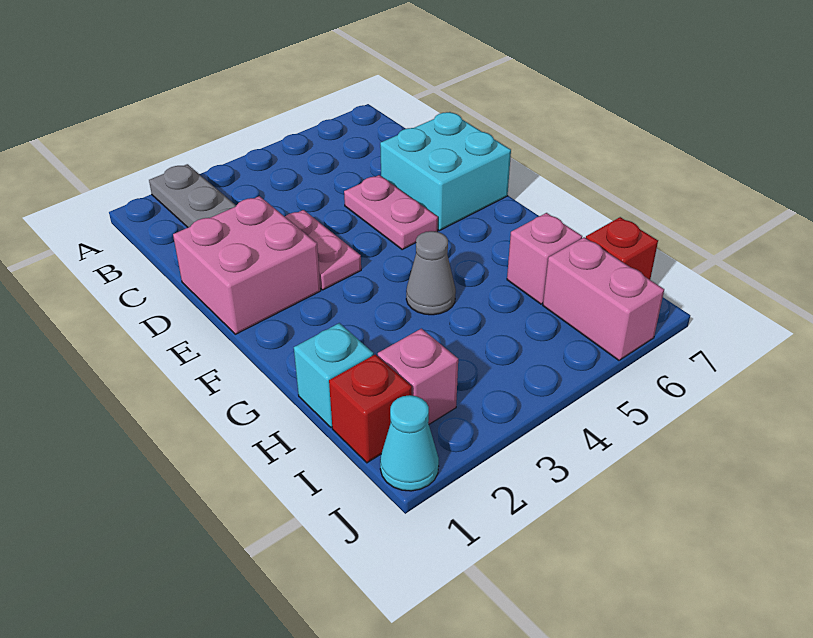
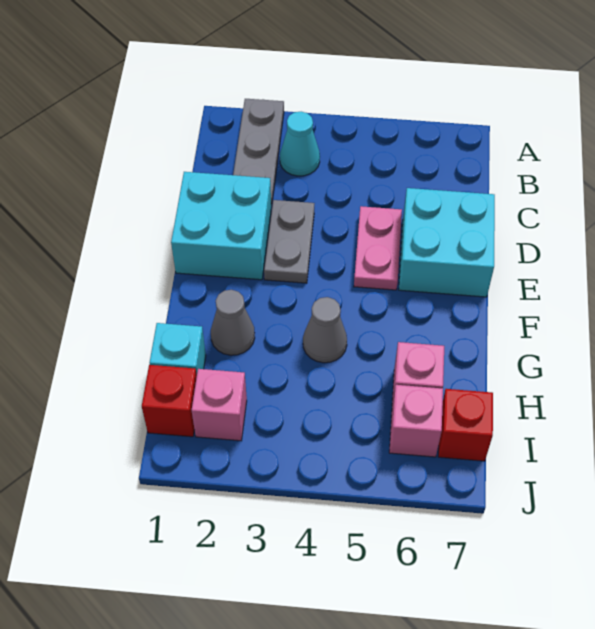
pink brick D1:E2 level 1 -> cyan brick D1:E2 level 1
pink plate D3:E3 level 1 -> grey plate D3:E3 level 1
none -> grey cone G2 level 1
pink brick I6:J6 level 1 -> pink brick I6 level 1
cyan cone J1 level 1 -> cyan cone B3 level 1

